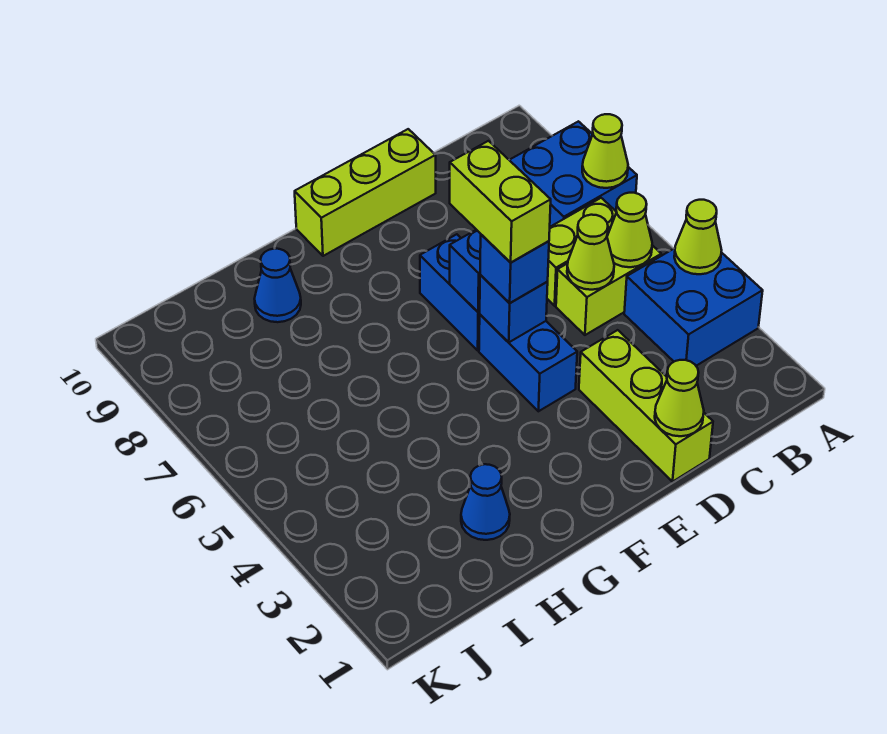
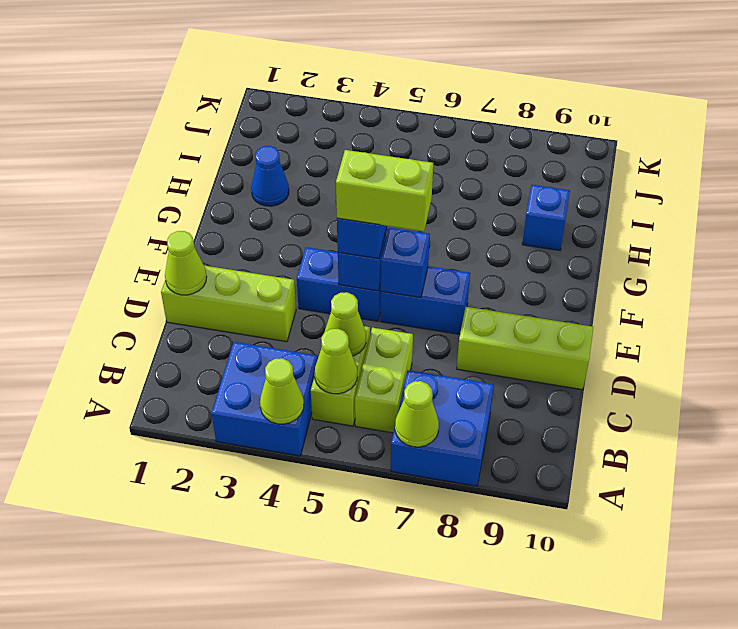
lime brick D10:F10 level 1 -> lime brick D8:D10 level 1
blue cone H9 level 1 -> blue brick H9 level 1

